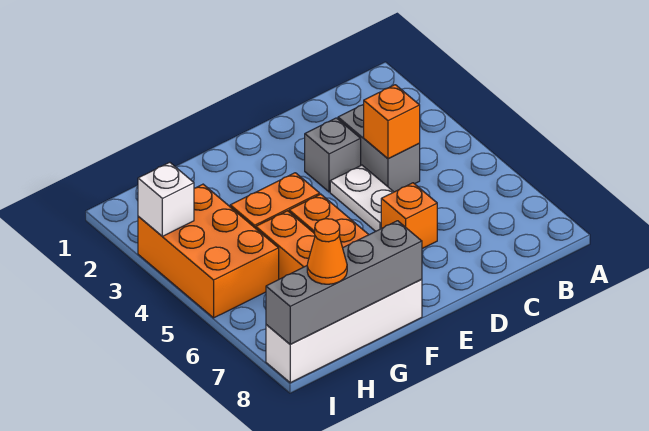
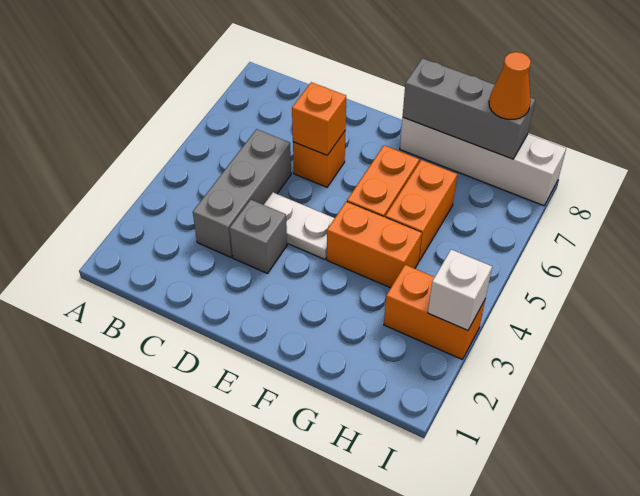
grey brick C3:C4 level 1 -> grey brick C3:C5 level 1
orange brick C4 level 2 -> orange brick D6 level 2
white plate D4:D5 level 1 -> white plate D4:E4 level 1
grey brick F8:I8 level 2 -> grey brick F8:H8 level 2
orange brick H3:I5 level 1 -> orange brick H3:I3 level 1

